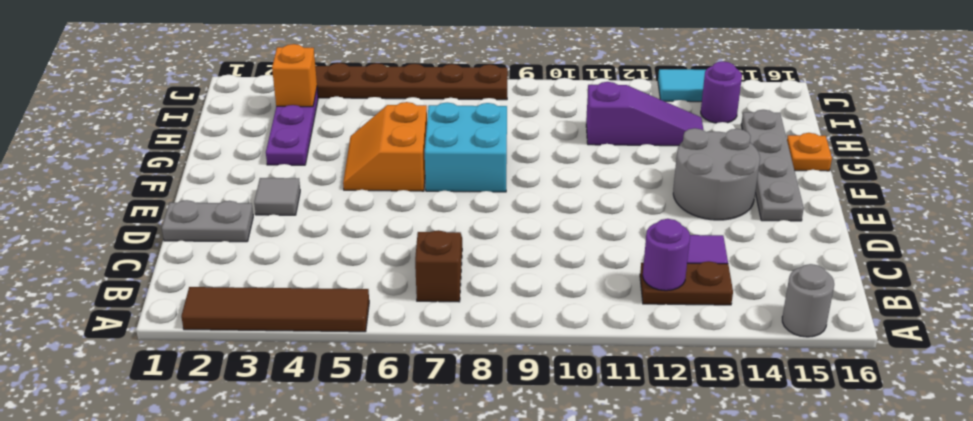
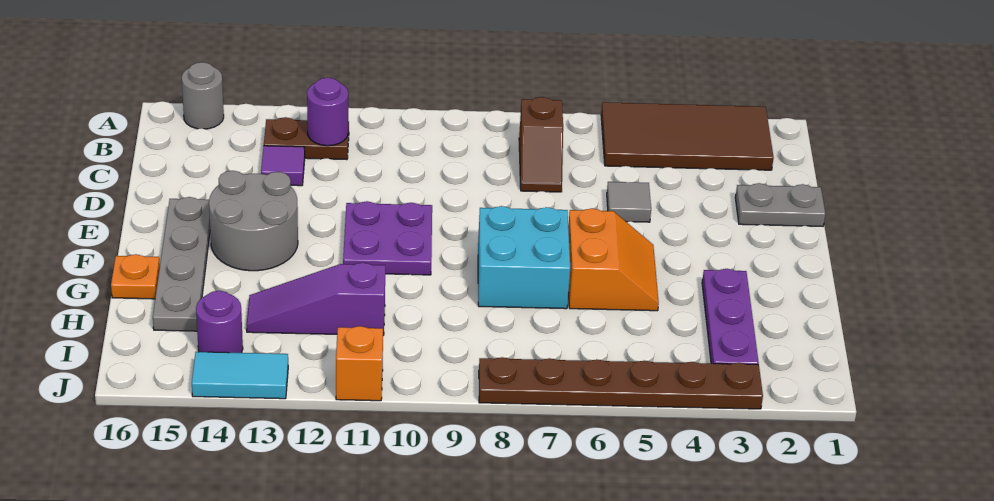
brown tile A2:A5 level 1 -> brown tile A2:B5 level 1
grey tile E3 level 1 -> grey tile D5 level 1
none -> purple plate E10:F11 level 1
orange brick I3 level 2 -> orange brick J11 level 1

